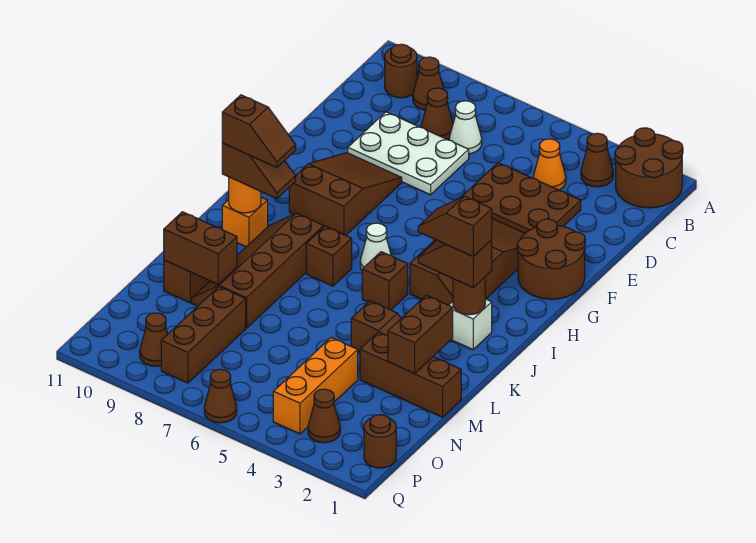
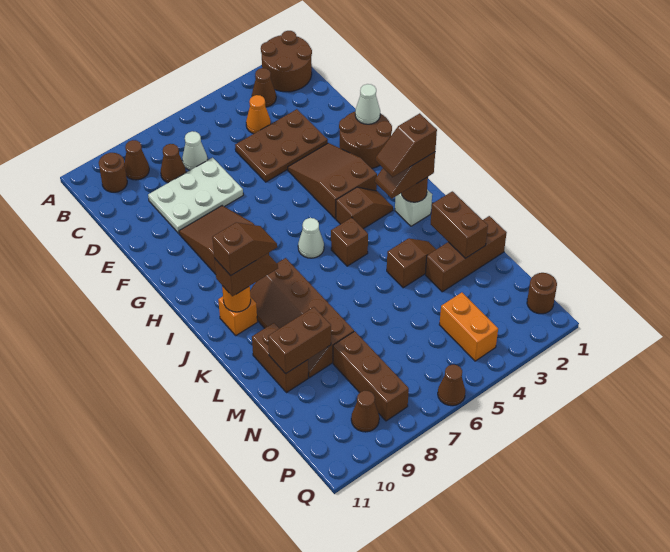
none -> white cone F1 level 2
brown brick J7 level 1 -> none
orange brick N4:P4 level 1 -> orange brick O4:P4 level 1
brown cone P3 level 1 -> none

